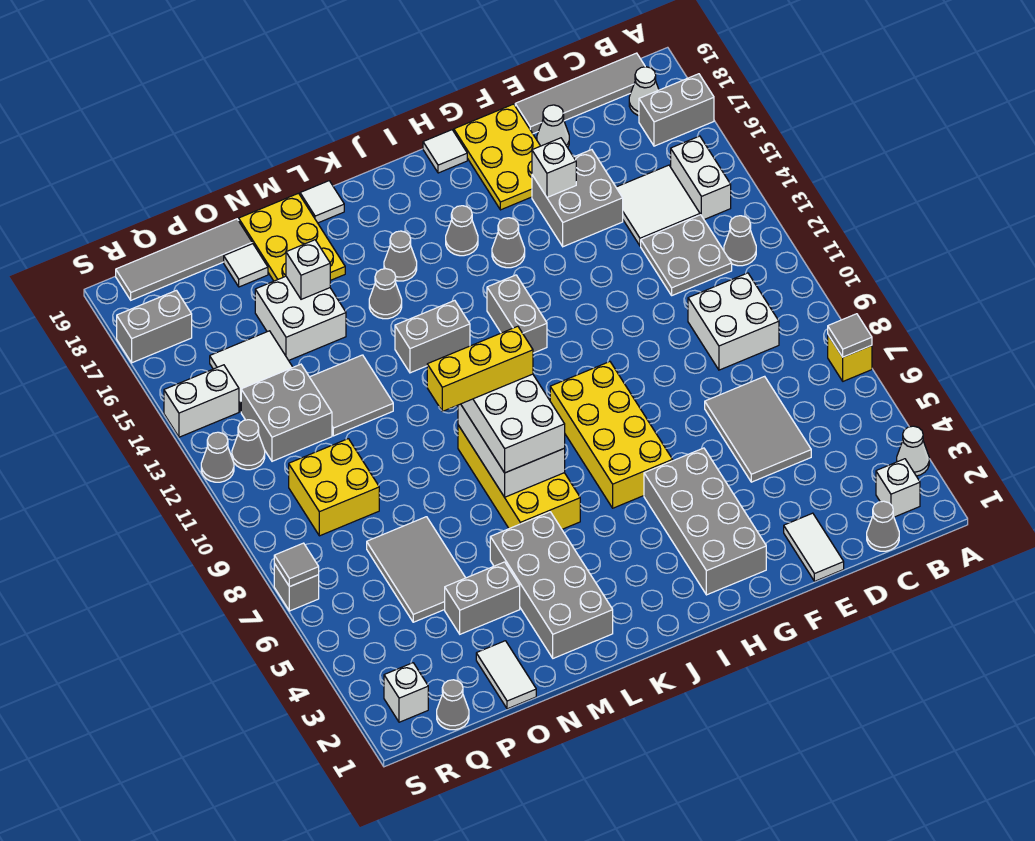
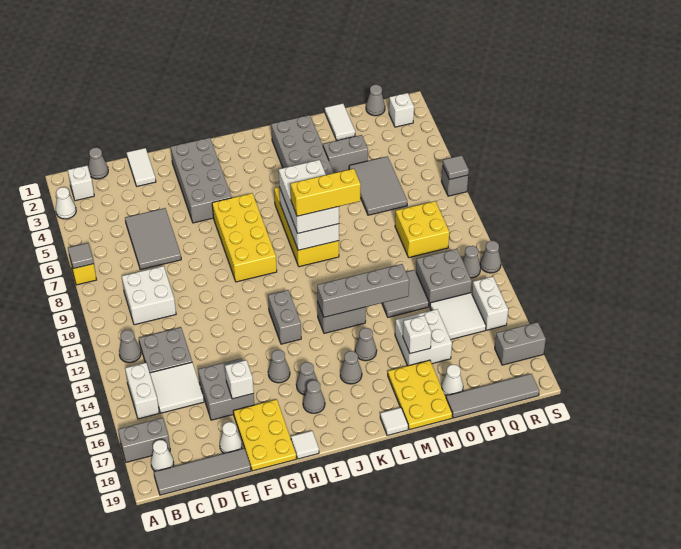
none -> grey cone I17 level 1
none -> grey brick K13:N13 level 2
white tile O18 level 1 -> white cone O18 level 1
white brick R14:S14 level 1 -> white brick R14:R15 level 1

